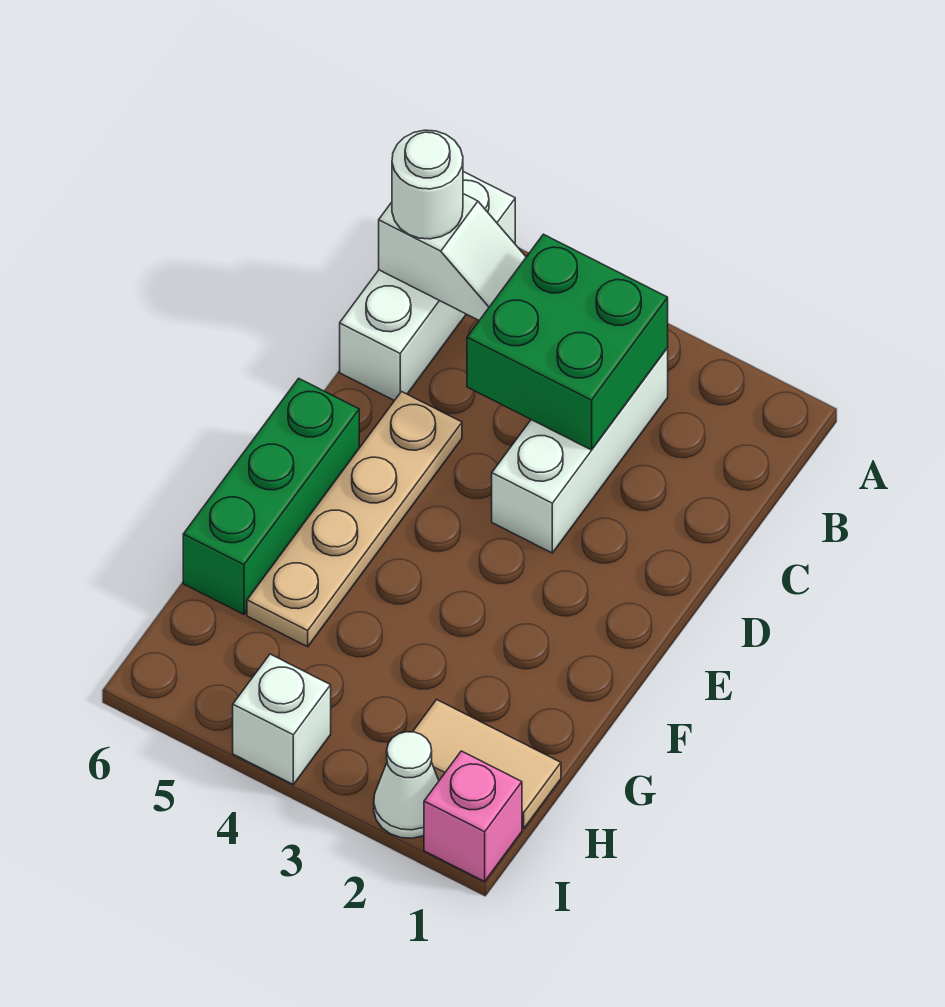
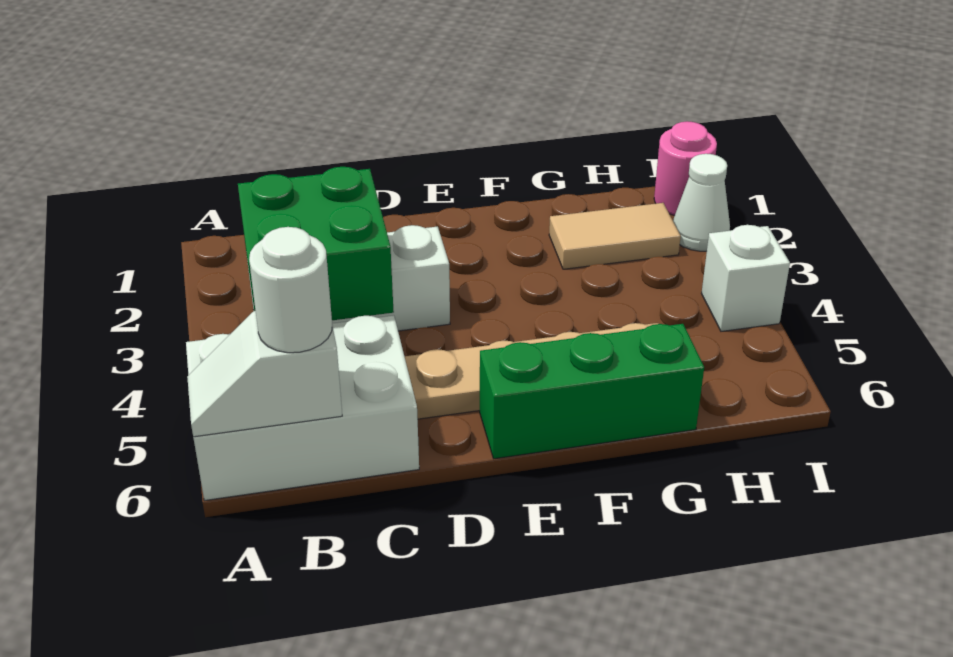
white brick A6:C6 level 1 -> white brick A5:C6 level 1
white slope B5:B6 level 2 top 6 -> white slope A6:B6 level 2 top B
tan tile H1:H2 level 1 -> tan tile G2:H2 level 1
pink brick I1 level 1 -> pink round brick I1 level 1

